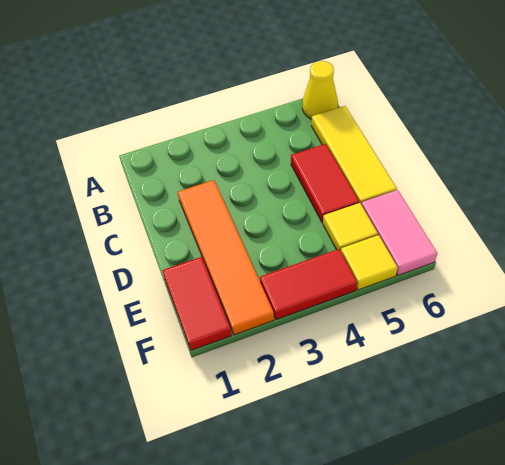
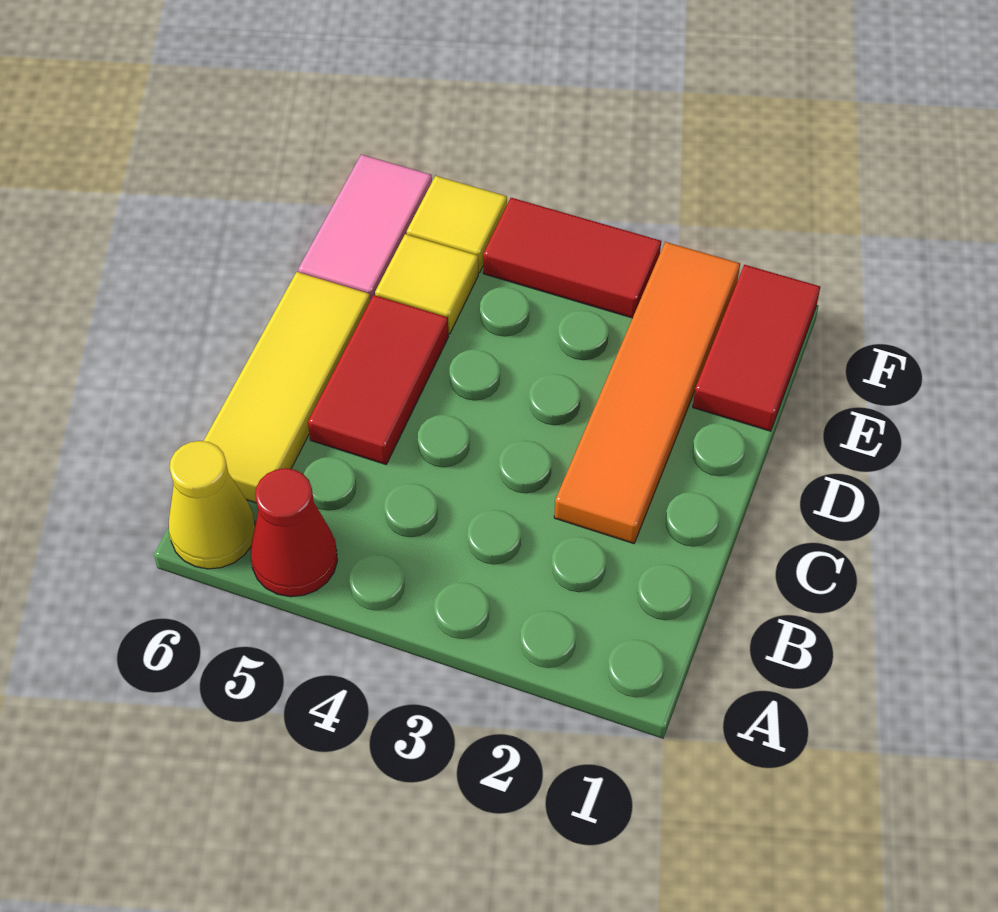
none -> red cone A5 level 1

